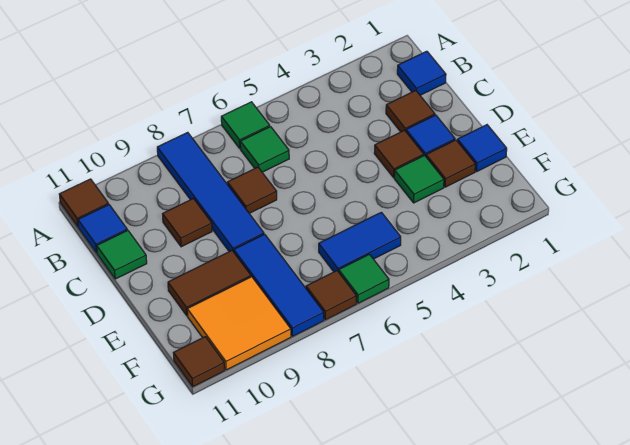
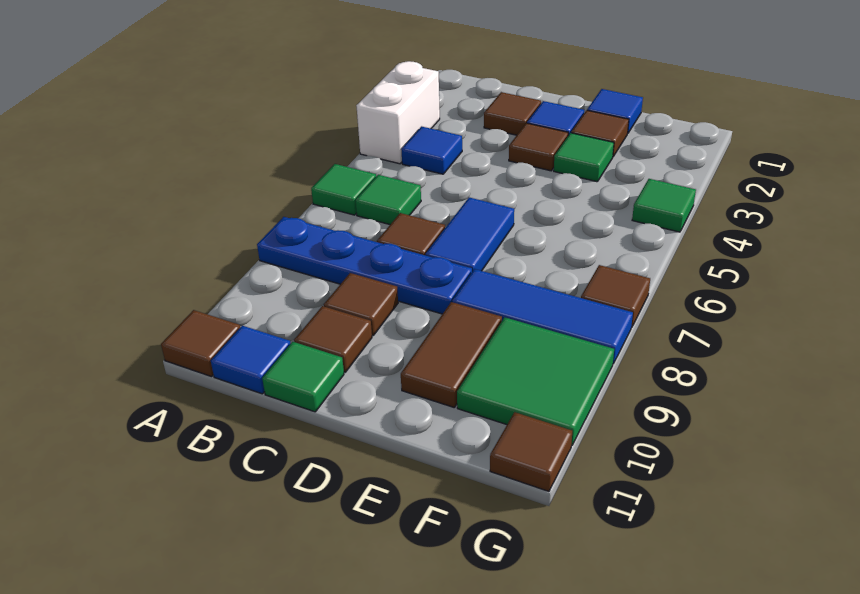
none -> white brick A3:A4 level 1
blue tile A8:D8 level 1 -> blue plate A8:D8 level 1
blue tile B1 level 1 -> blue tile B4 level 1
none -> brown tile C10 level 1
blue tile F5:F6 level 1 -> blue tile D6:D7 level 1
orange tile F9:G10 level 1 -> green tile F9:G10 level 1
green tile G6 level 1 -> green tile G4 level 1

